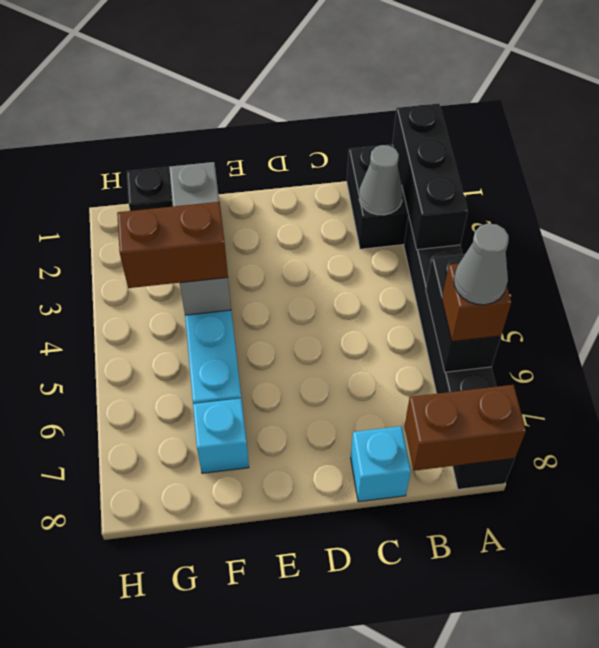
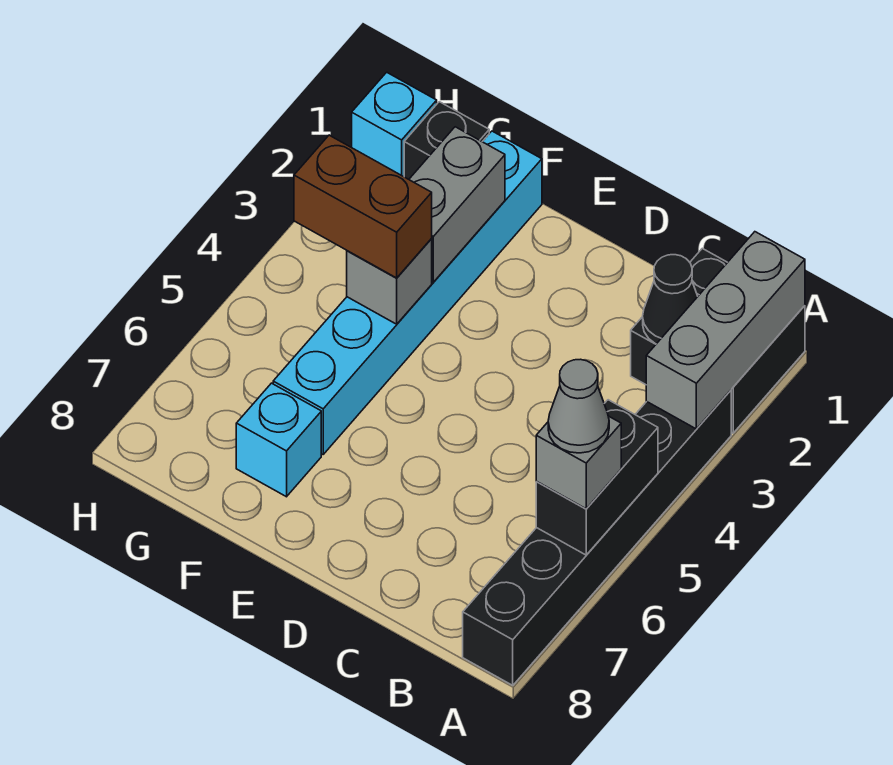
black brick A1:A3 level 2 -> grey brick A1:A3 level 2
brown brick A6 level 3 -> grey brick A6 level 3
brown brick A8:B8 level 2 -> none
grey cone B2 level 2 -> black cone B2 level 2
cyan brick C8 level 1 -> cyan brick H1 level 1

